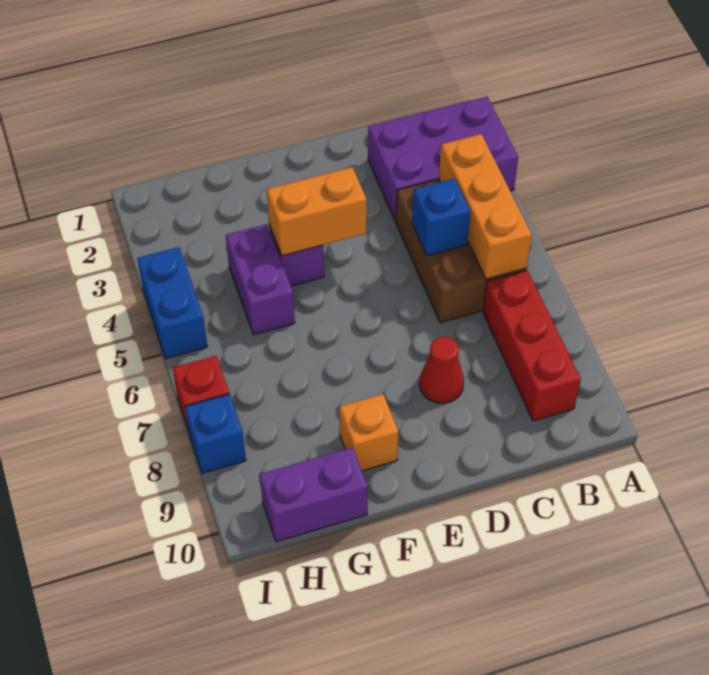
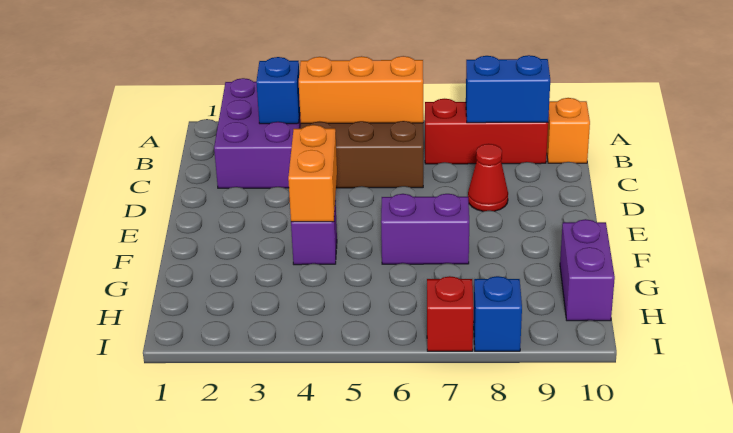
blue brick C5 level 2 -> blue brick B3 level 2
orange brick F9 level 1 -> orange brick B10 level 1
purple brick G4:G5 level 1 -> purple brick F6:F7 level 1
blue brick I4:I5 level 1 -> blue brick B8:B9 level 2

